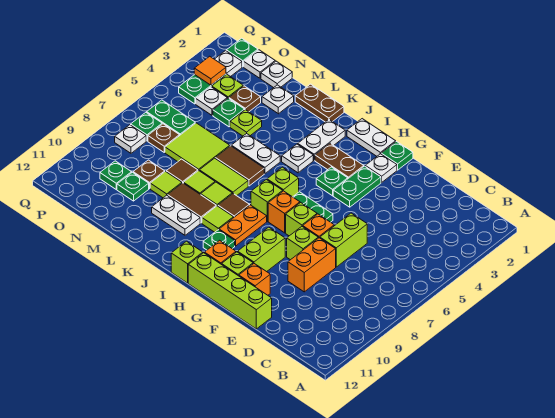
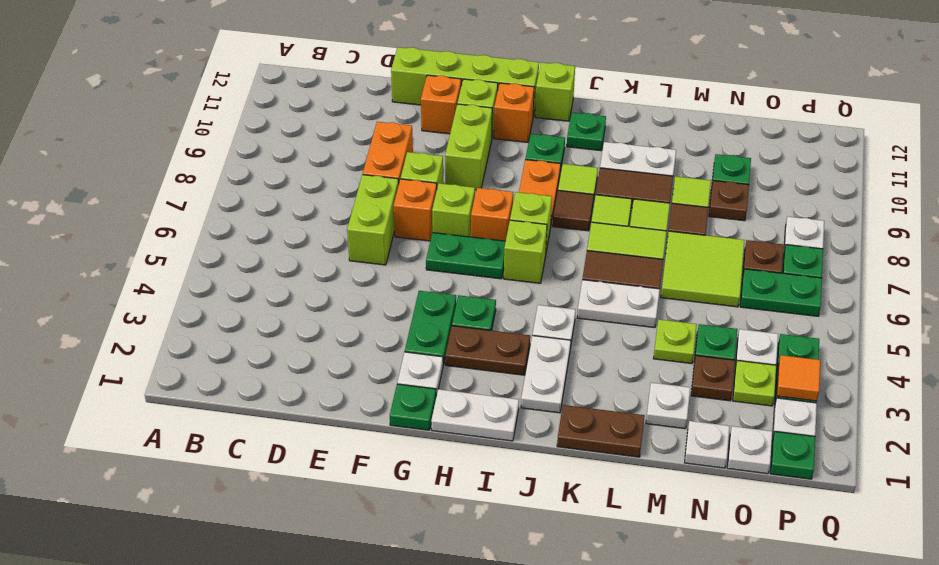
green plate O10 level 1 -> green plate J11 level 1

